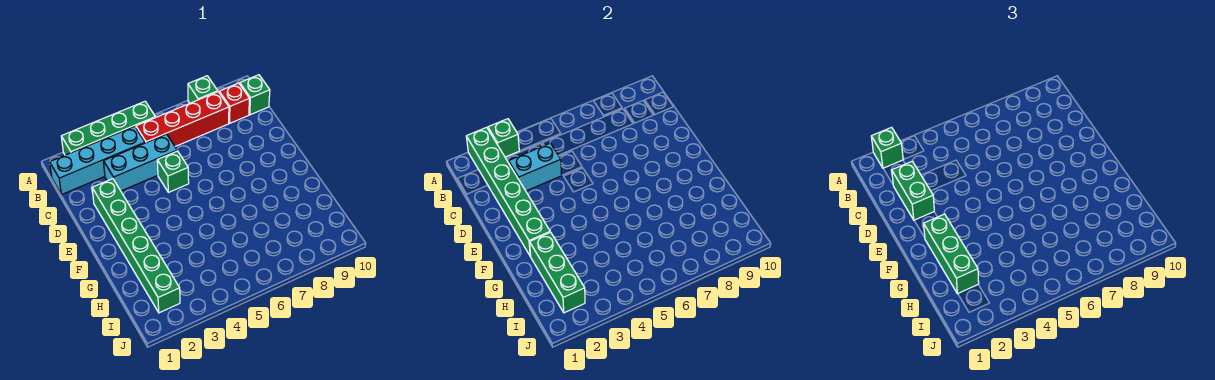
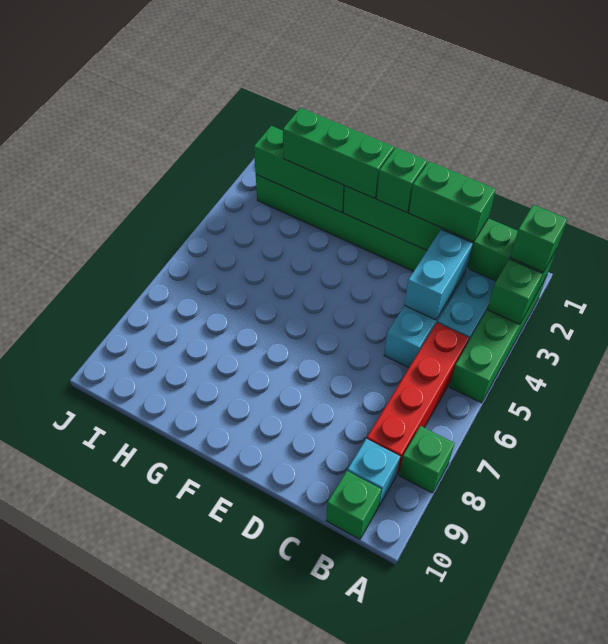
red brick B9 level 1 -> cyan brick B9 level 1
green brick D5 level 1 -> green brick E2 level 3

